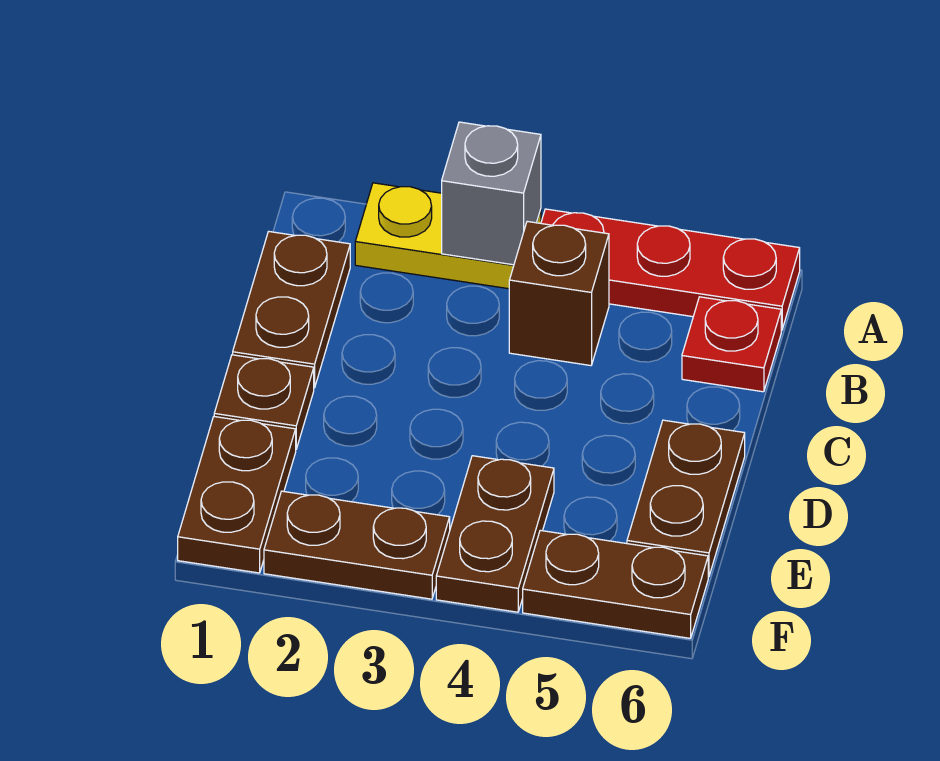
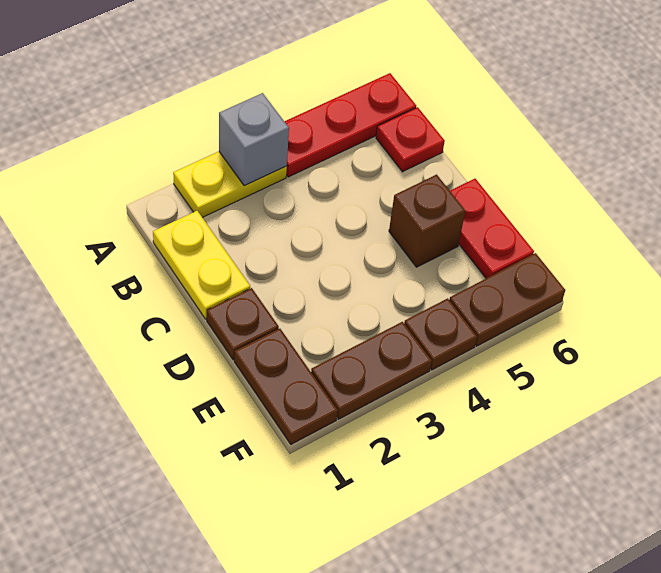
brown plate B1:C1 level 1 -> yellow plate B1:C1 level 1
brown brick B4 level 1 -> brown brick D5 level 1
brown plate D6:E6 level 1 -> red plate D6:E6 level 1
brown plate E4:F4 level 1 -> brown plate F4 level 1

